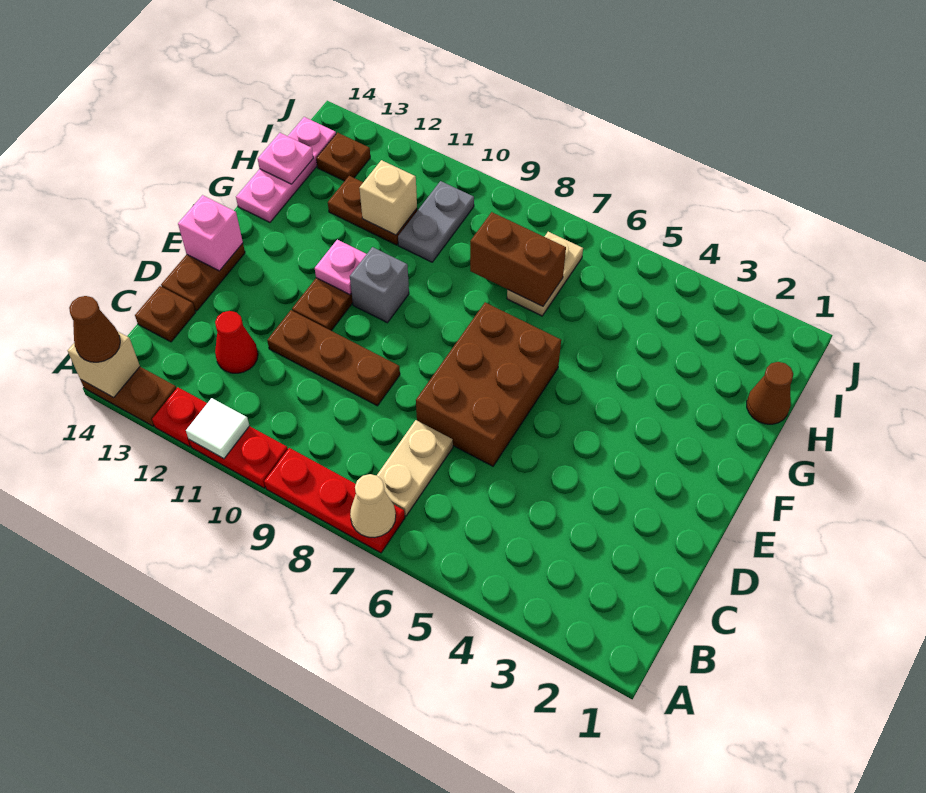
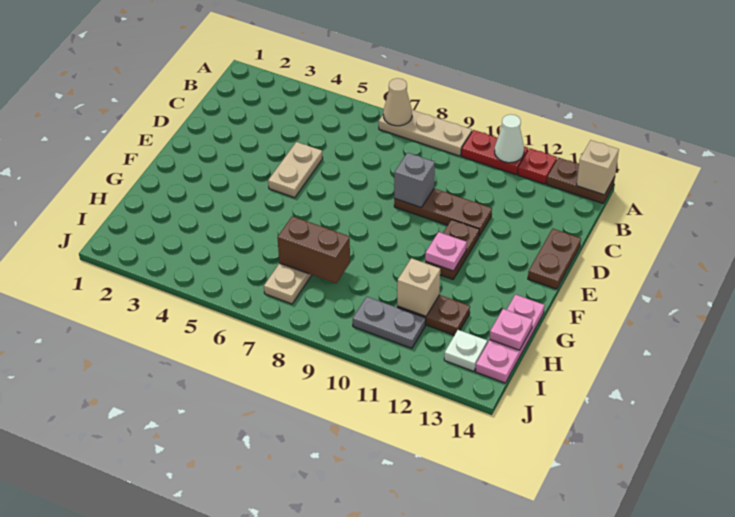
red plate A7:A9 level 1 -> tan plate A7:A9 level 1
white tile A11 level 2 -> white cone A11 level 2
brown cone A14 level 3 -> none
tan plate B7:C7 level 1 -> tan plate D5:E5 level 1
red cone C12 level 1 -> none
brown plate C14 level 1 -> none
brown brick D6:F7 level 1 -> none
pink brick E14 level 2 -> none
grey brick F10 level 1 -> grey brick D9 level 2
brown cone H1 level 1 -> none
grey plate H10:I10 level 1 -> grey plate I10:I11 level 1
brown plate I13 level 1 -> white plate I13 level 1

